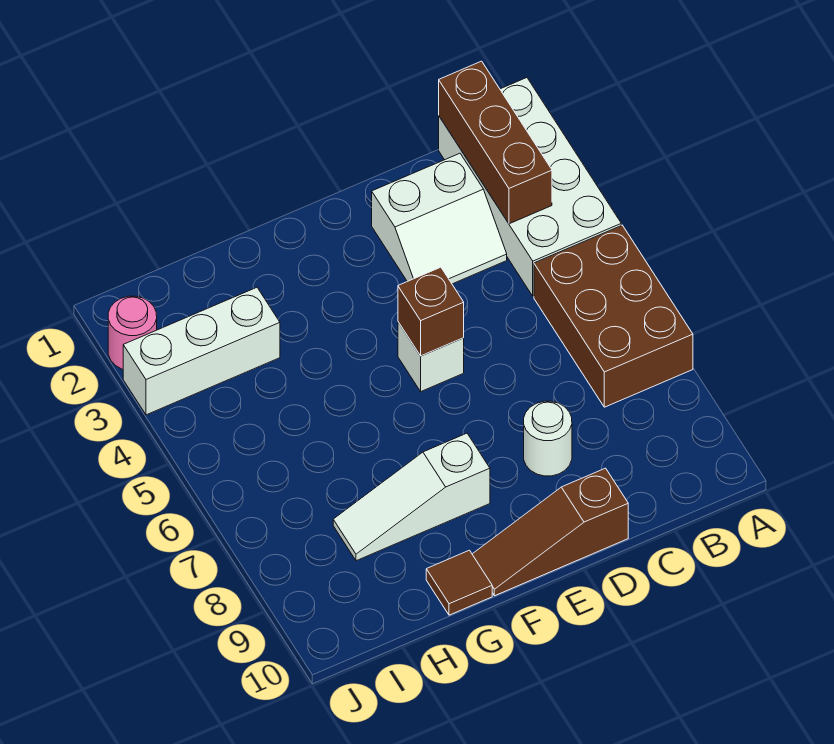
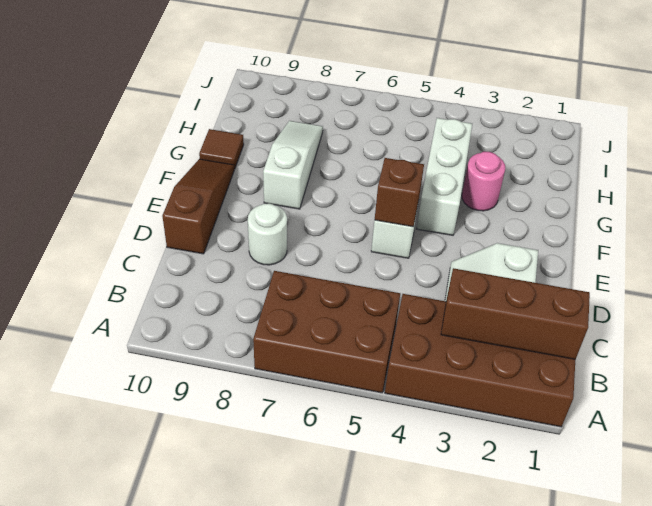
white brick A1:B4 level 1 -> brown brick A1:B4 level 1
white brick H3:J3 level 1 -> white brick F4:H4 level 1
pink round brick J2 level 1 -> pink round brick G3 level 1

